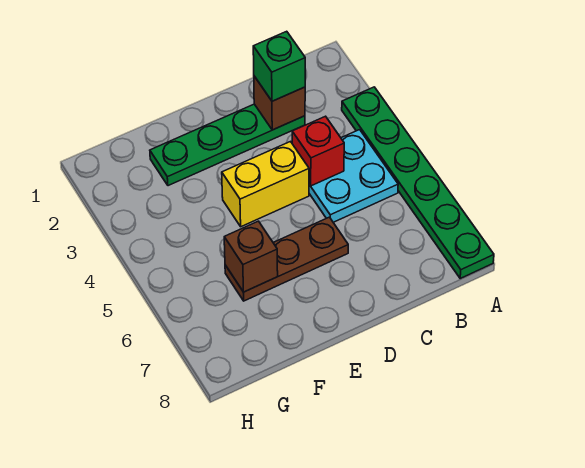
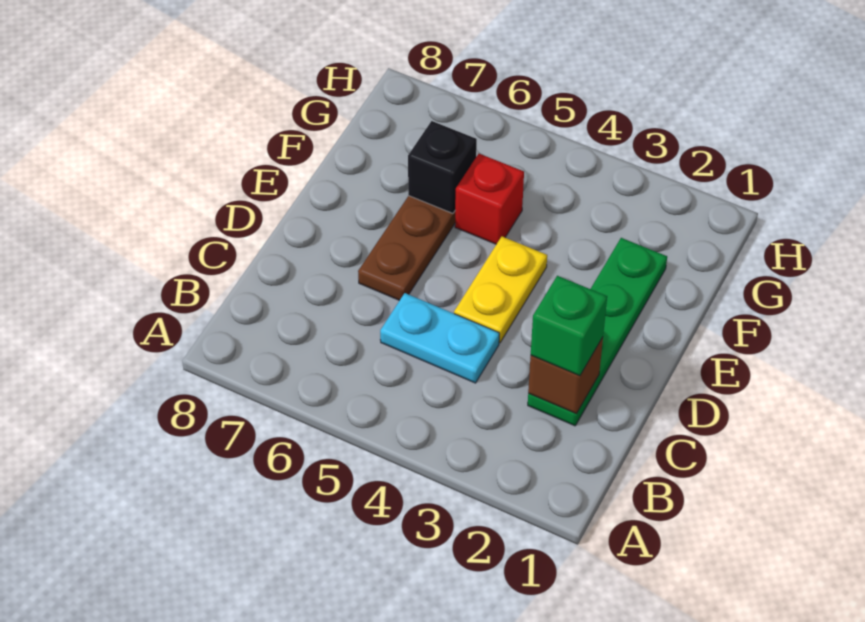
green plate A3:A8 level 1 -> none
cyan plate B4:C5 level 1 -> cyan plate C4:C5 level 1
red brick C4 level 2 -> red brick F5 level 1
yellow brick D4:E4 level 1 -> yellow plate D4:E4 level 1
brown brick F6 level 2 -> black brick F6 level 2

